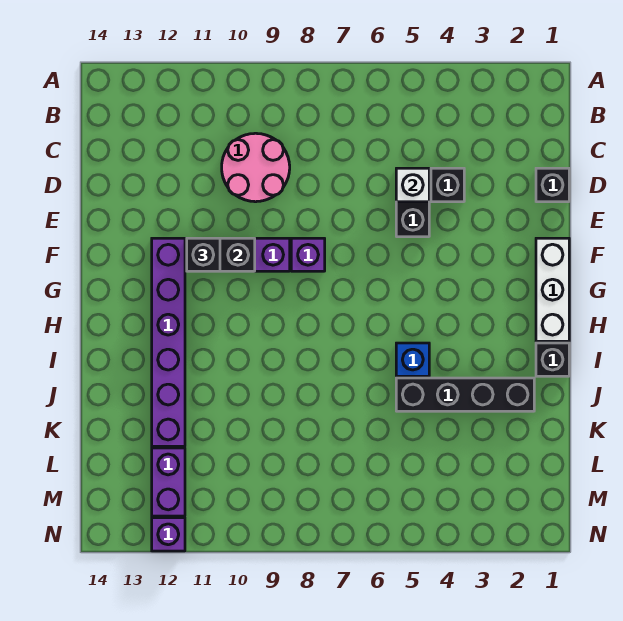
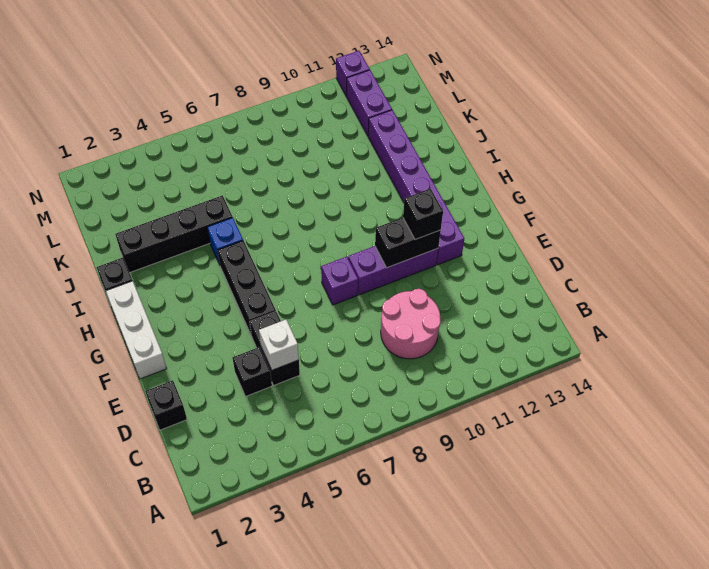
none -> black brick F5:H5 level 1

